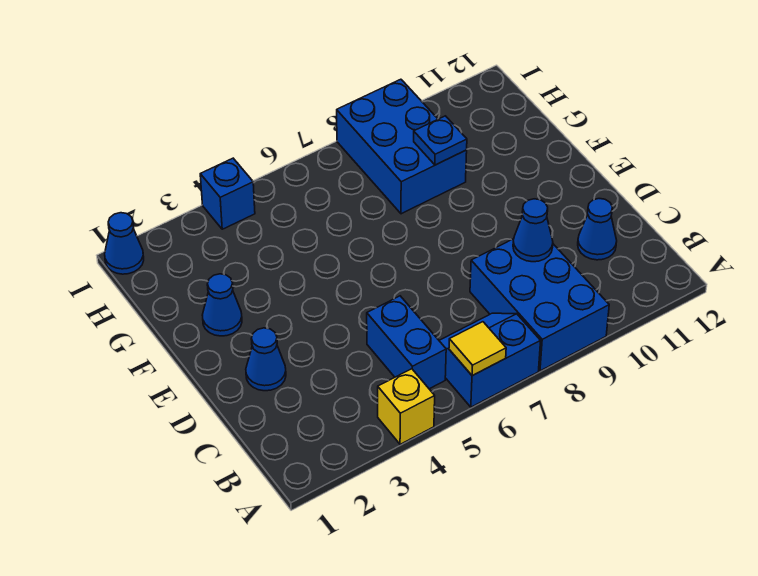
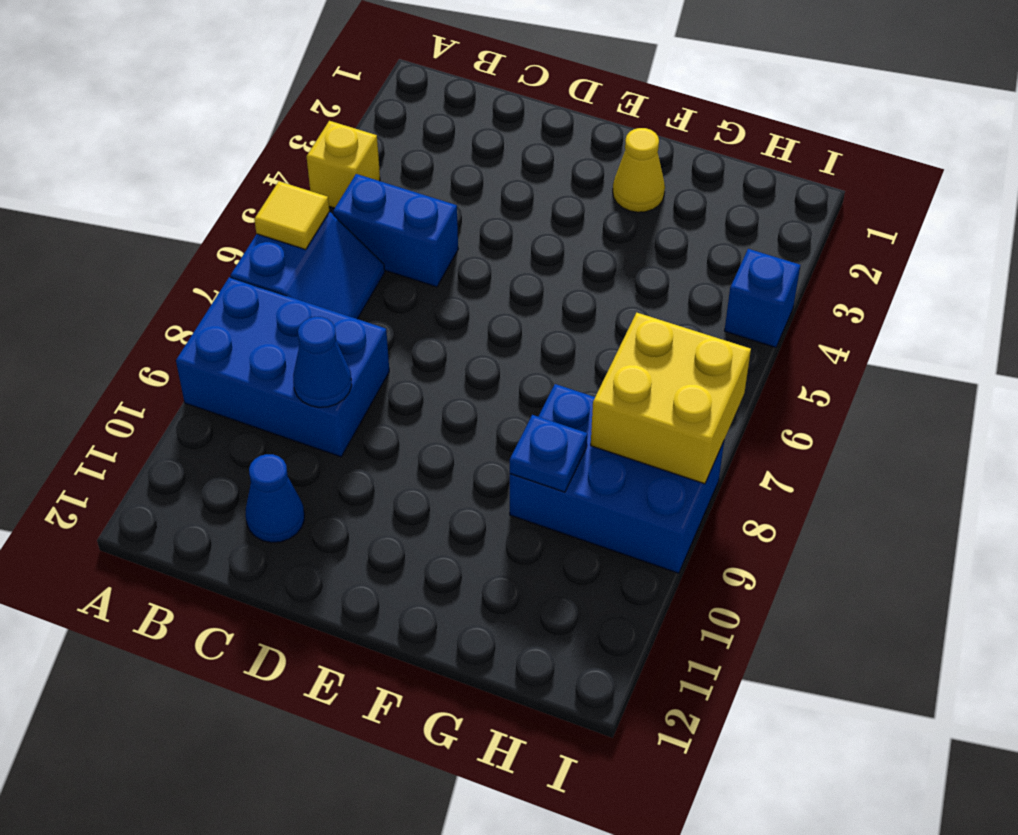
blue cone D2 level 1 -> none
blue cone F2 level 1 -> yellow cone F2 level 1
none -> yellow brick H7:I8 level 2
blue cone I1 level 1 -> none

